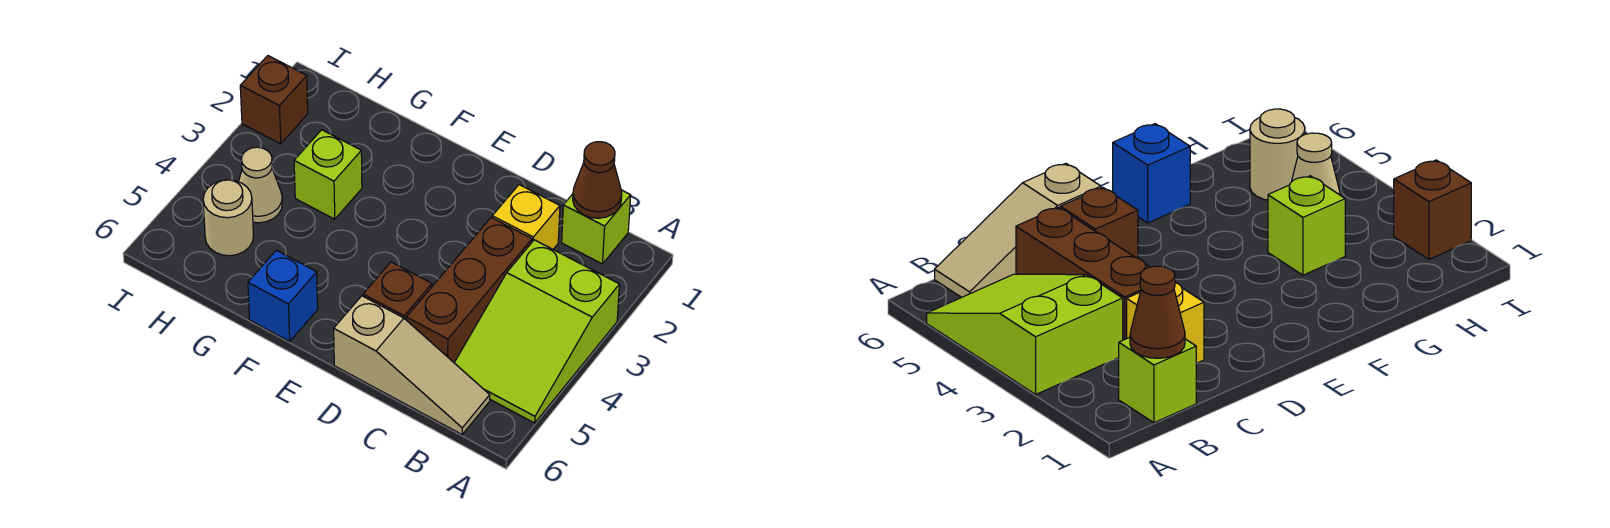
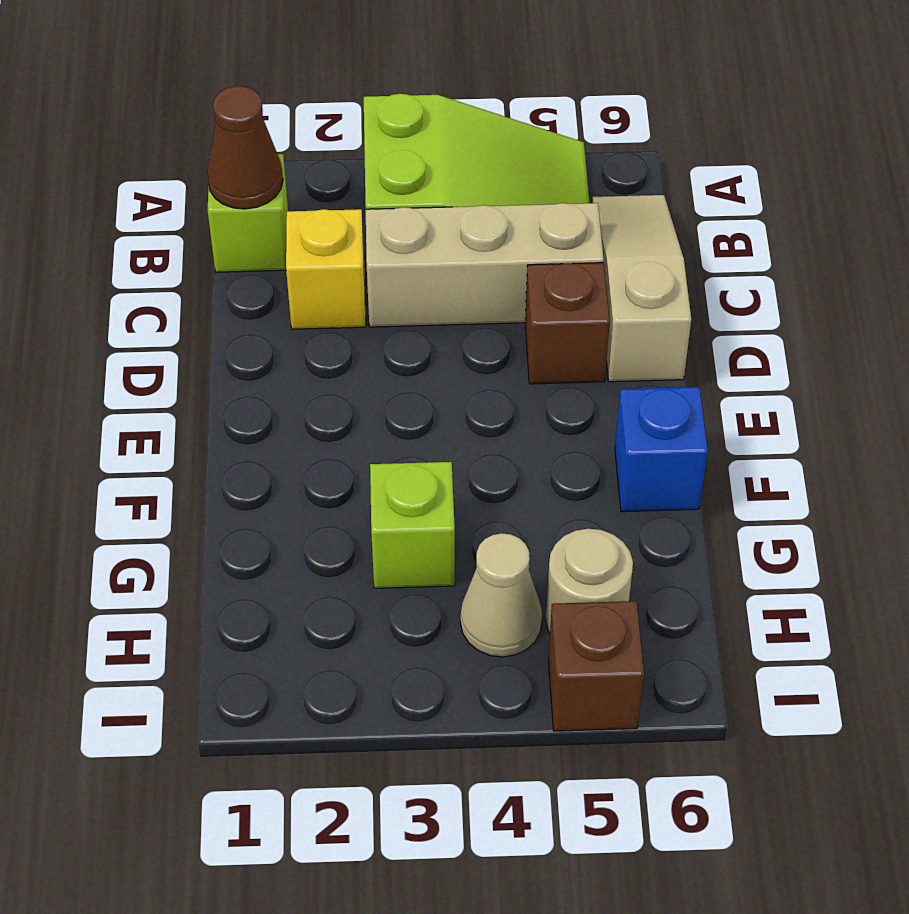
brown brick C3:C5 level 1 -> tan brick C3:C5 level 1
brown brick I2 level 1 -> brown brick I5 level 1

